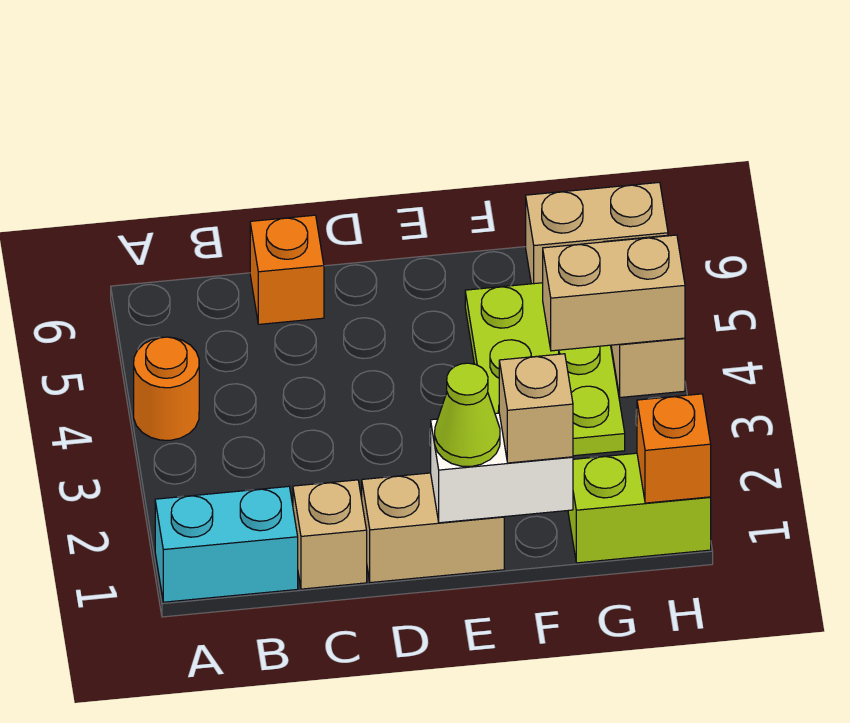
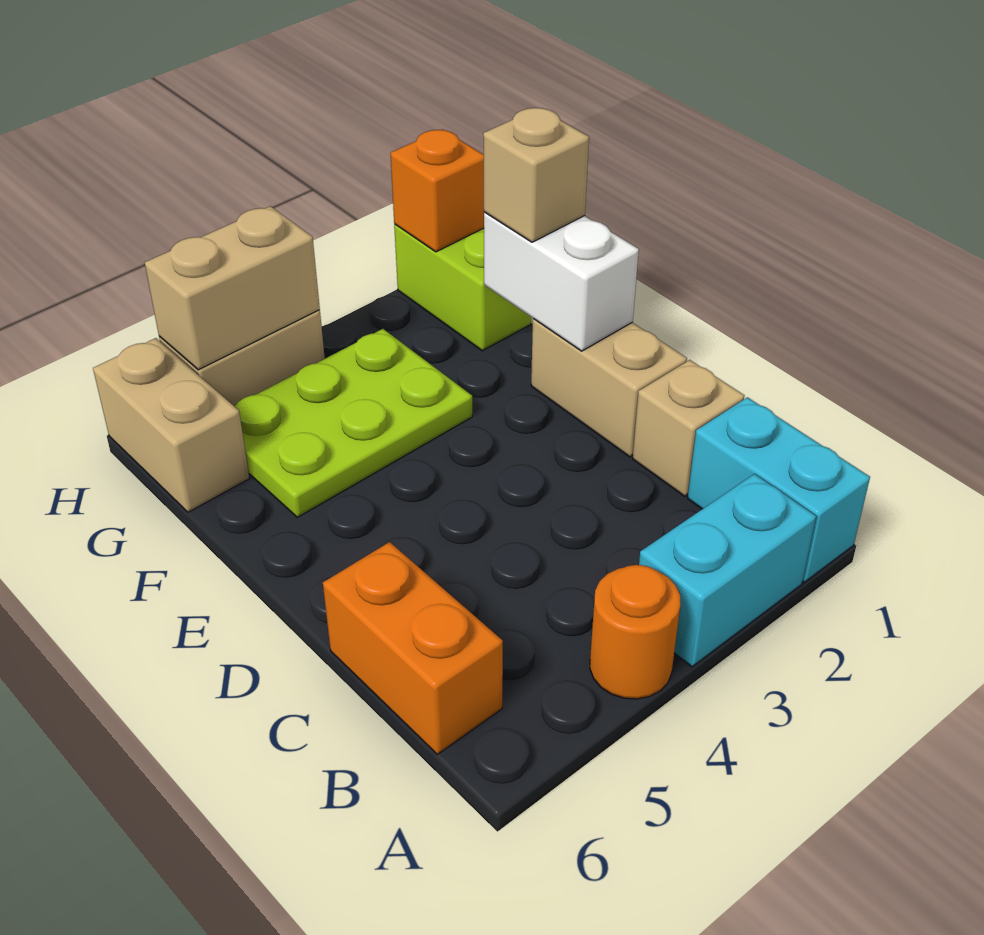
none -> cyan brick A2:A3 level 1
orange brick C6 level 1 -> orange brick B6:C6 level 1
lime cone E1 level 3 -> none
tan brick G4:H4 level 2 -> tan brick H4:H5 level 2

